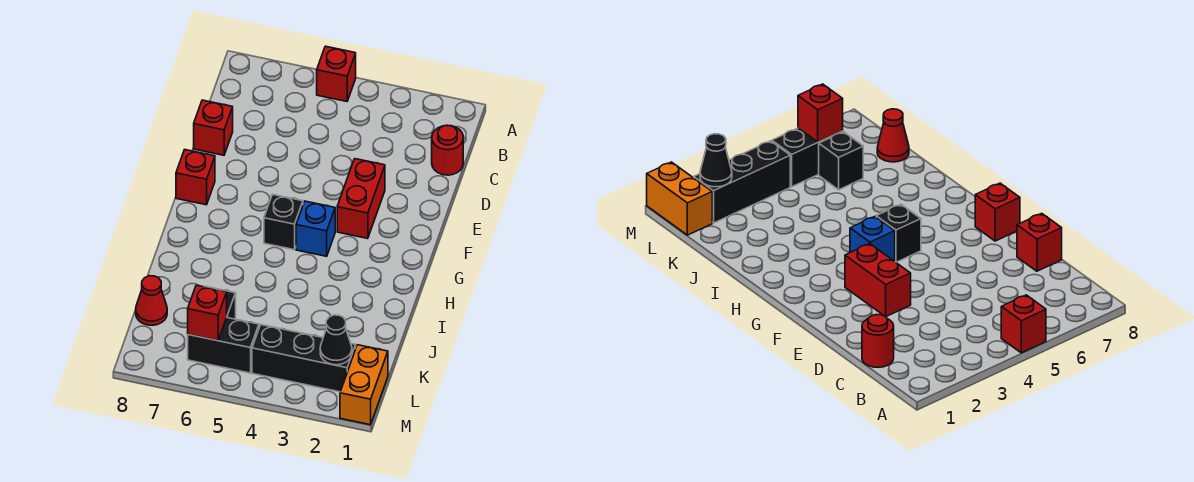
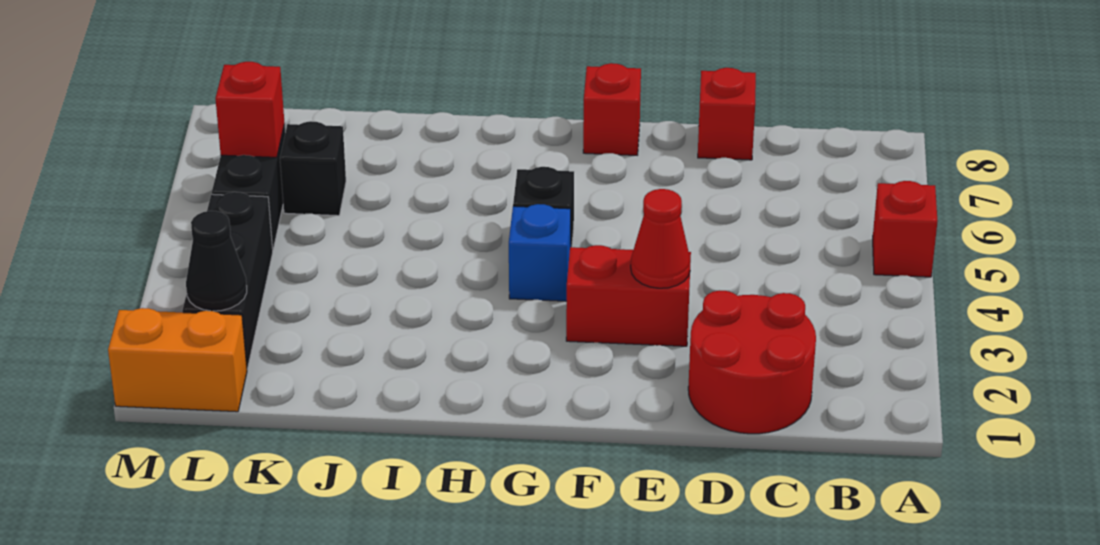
red round brick C1 level 1 -> red round brick C1:D2 level 1
red cone K8 level 1 -> red cone E3 level 2

